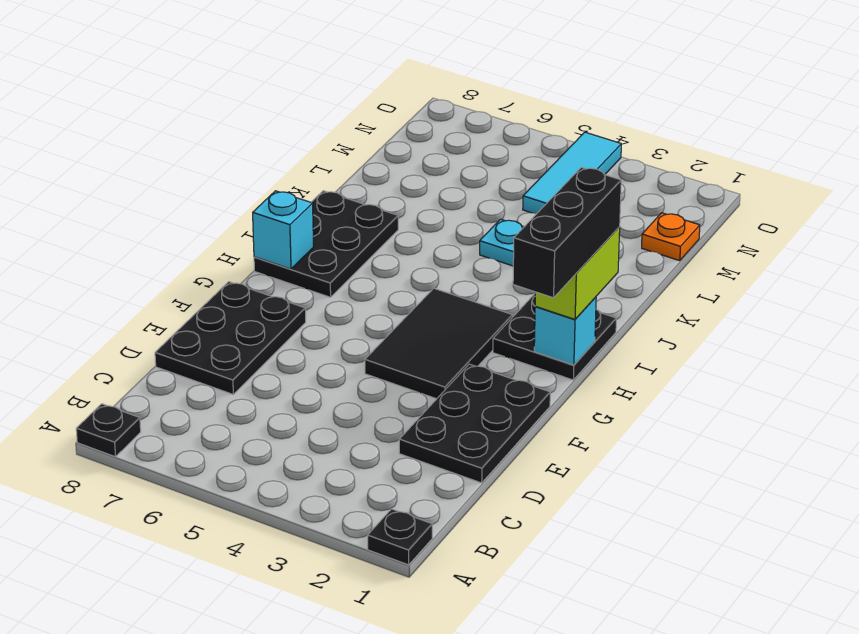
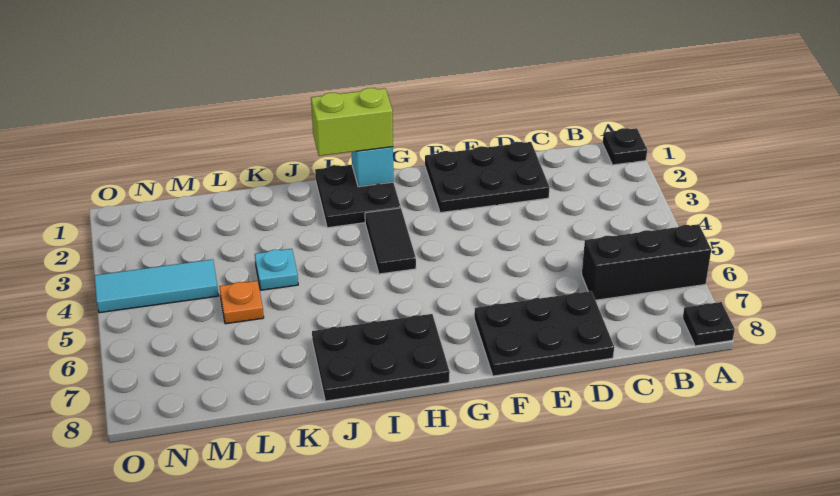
black tile F3:H4 level 1 -> black tile H3:H4 level 1
black brick G1:I1 level 4 -> black brick A6:C6 level 1
cyan brick H8 level 2 -> none
orange plate M1 level 1 -> orange plate L5 level 1

